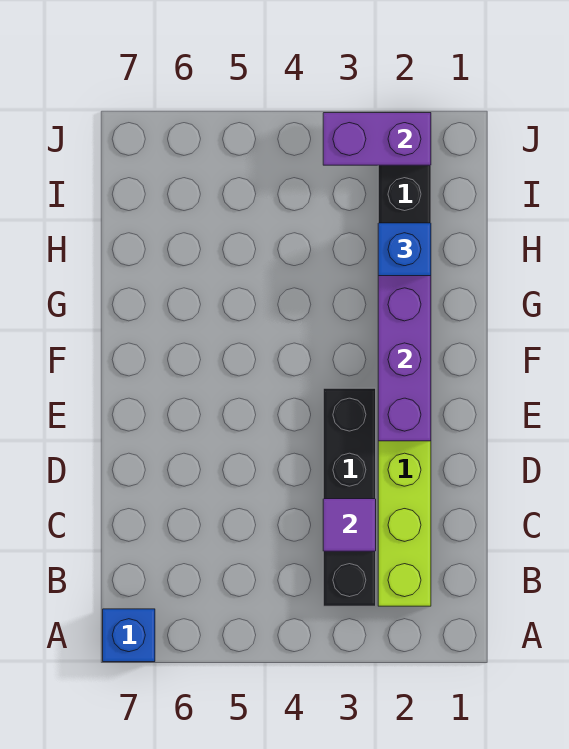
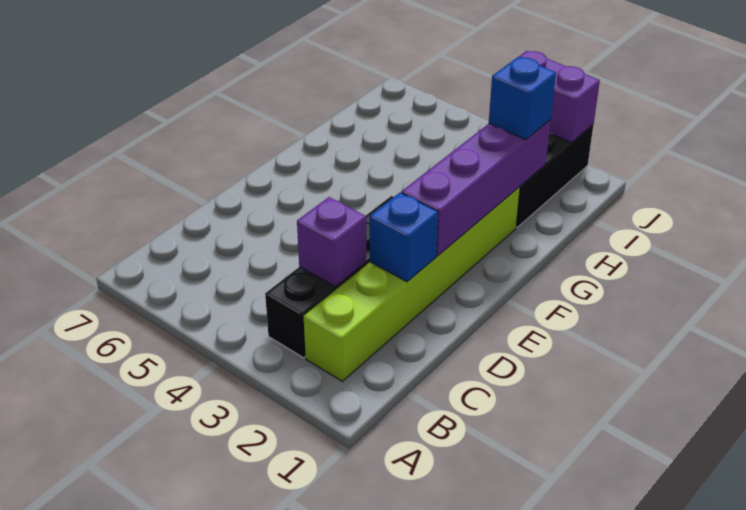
blue brick A7 level 1 -> blue brick D2 level 2
purple tile C3 level 2 -> purple brick C3 level 2

